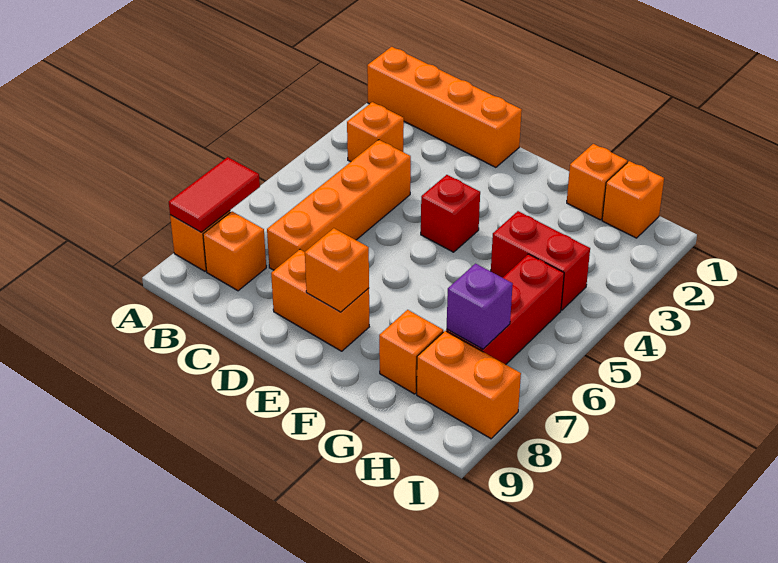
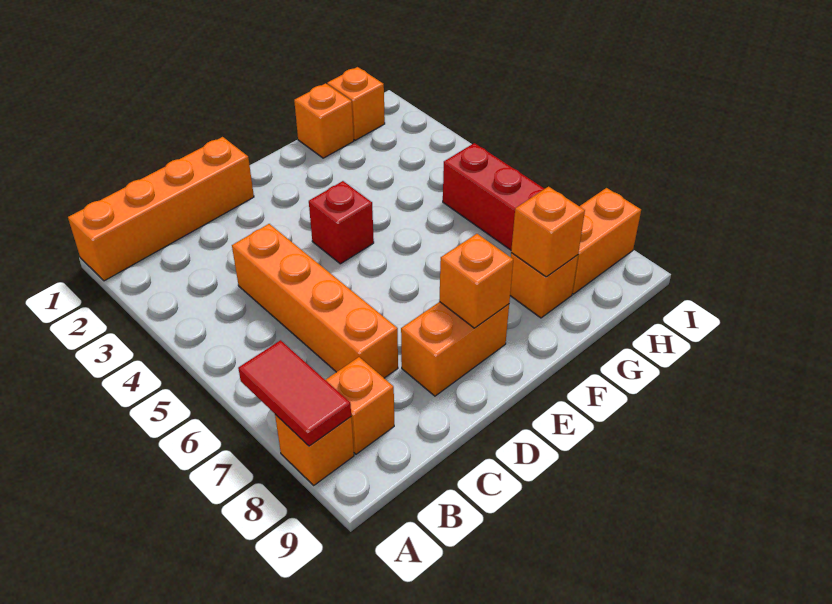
orange brick B3 level 1 -> orange brick G8 level 2
red brick G4:H4 level 1 -> none
purple brick H7 level 2 -> none

